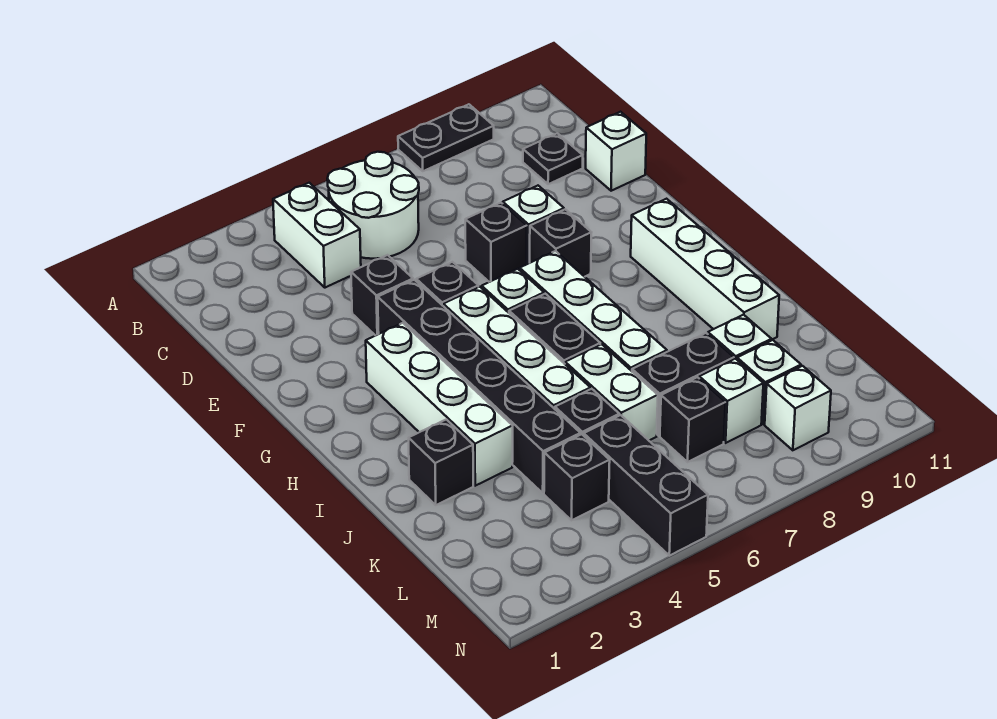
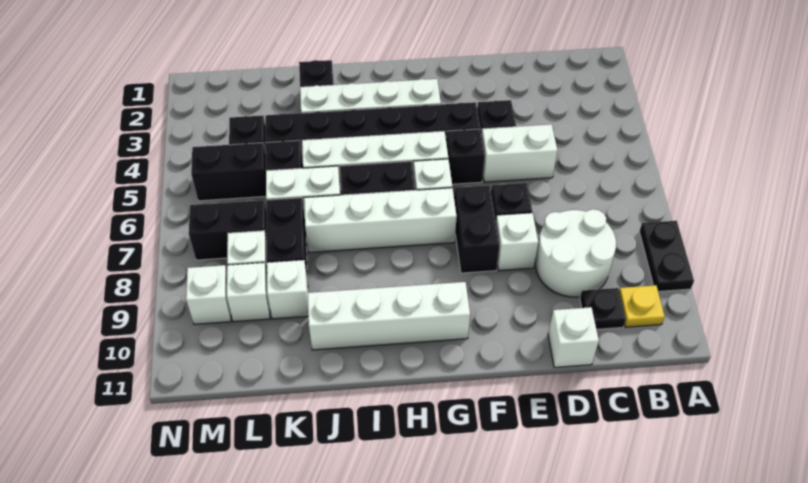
white brick B4:C4 level 1 -> white brick D5:E5 level 1
white round brick B5:C6 level 1 -> white round brick C8:D9 level 1
none -> yellow plate B10 level 1
black brick F8 level 1 -> black brick F7:F8 level 1
black brick L5:N5 level 1 -> black brick L5:M5 level 1
black brick L7 level 1 -> black brick L7:M7 level 1

